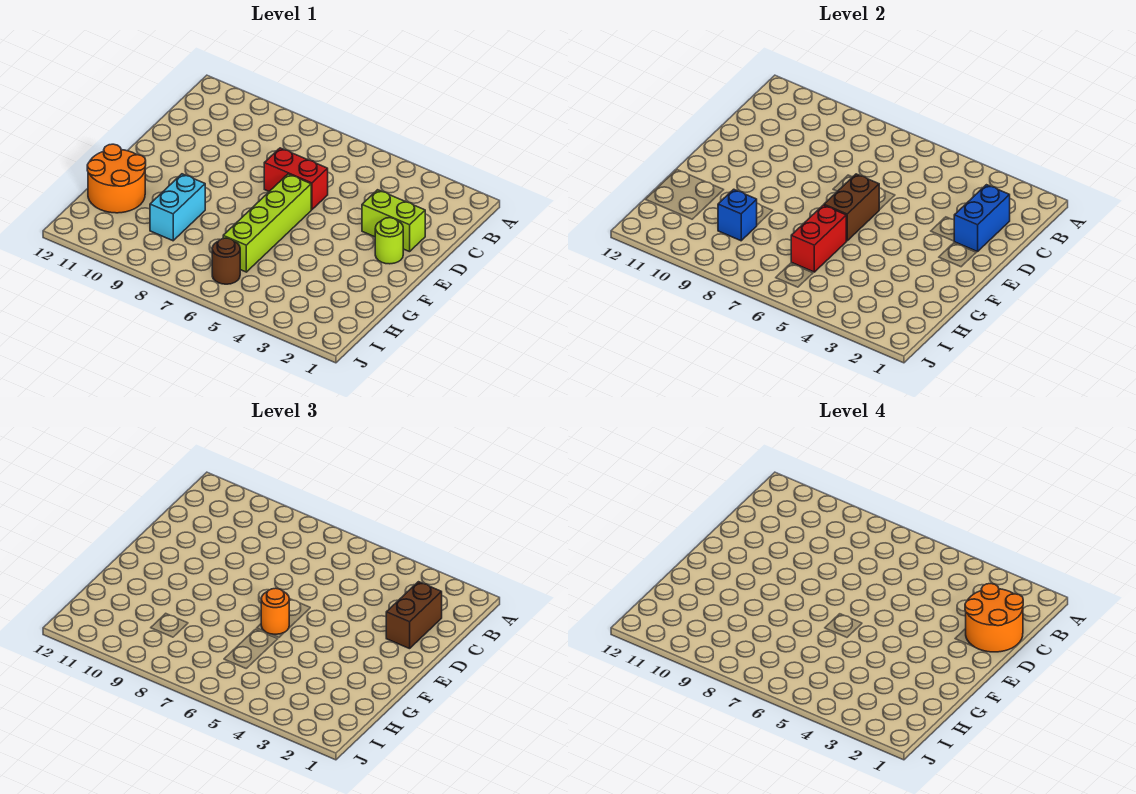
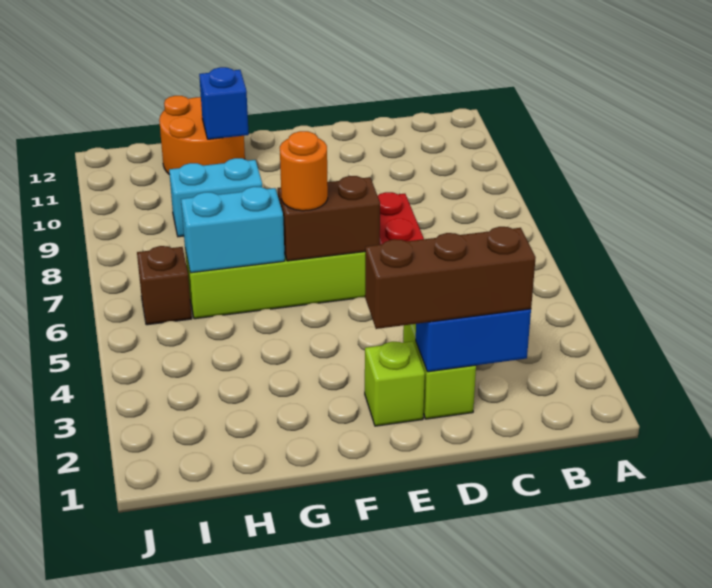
orange round brick C1:D2 level 4 -> none
brown brick C2:D2 level 3 -> brown brick C2:E2 level 3
lime round brick E2 level 1 -> lime brick E2 level 1
red brick G6:H6 level 2 -> cyan brick G6:H6 level 2
blue brick H9 level 2 -> blue brick G11 level 2
brown round brick I6 level 1 -> brown brick I6 level 1

